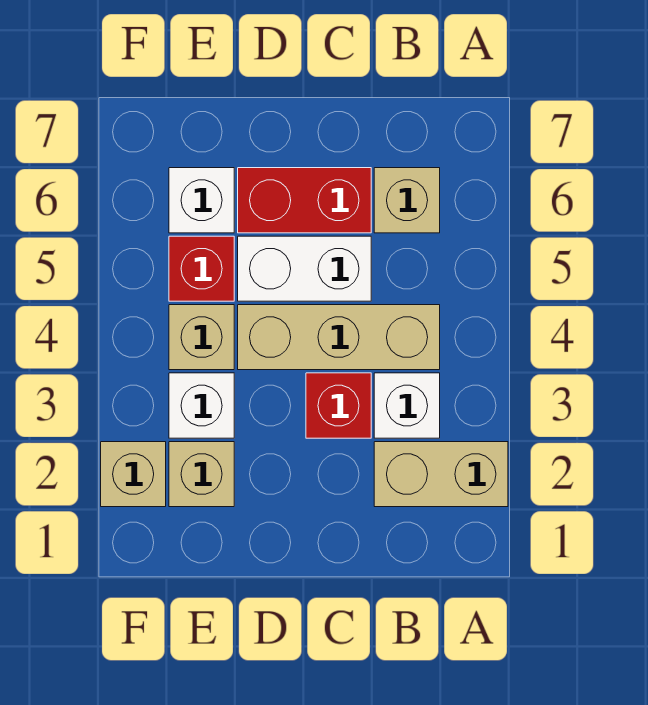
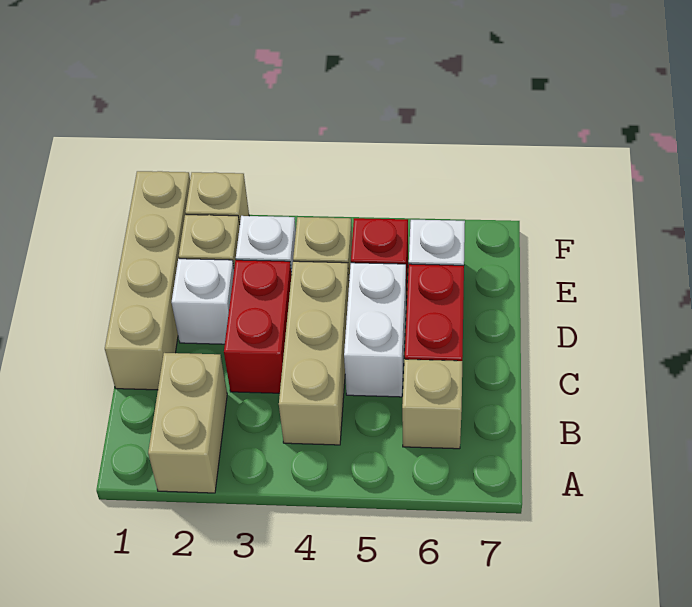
white brick B3 level 1 -> white brick D2 level 1
none -> tan brick C1:F1 level 1
red brick C3 level 1 -> red brick C3:D3 level 1

